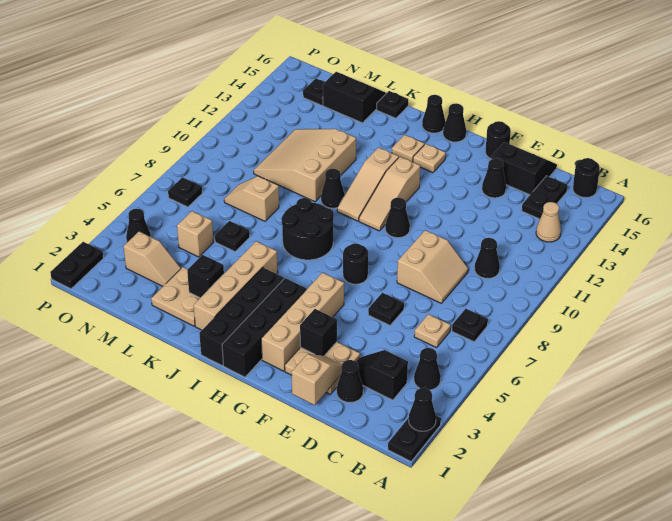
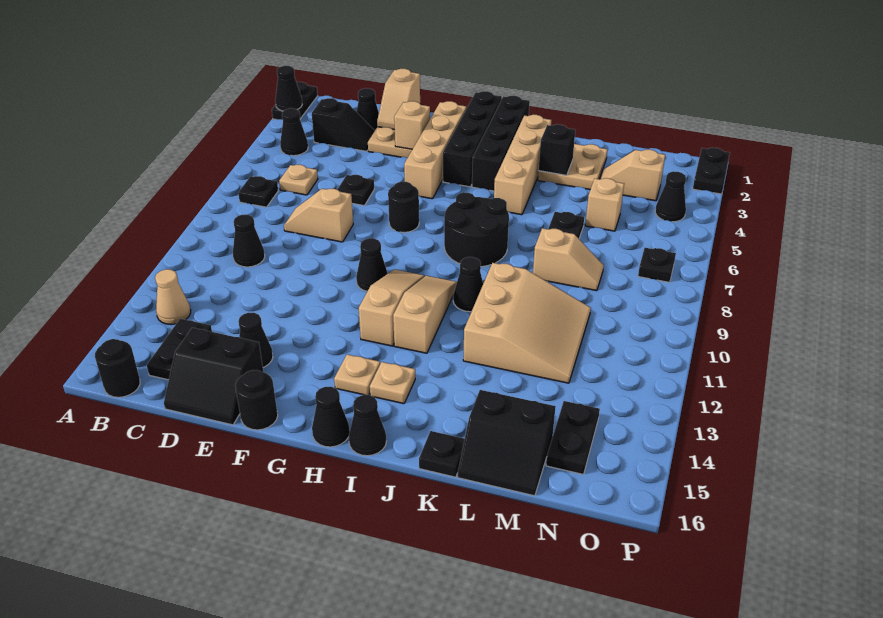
tan slope D8:E9 level 1 top E -> tan slope D8:E8 level 1 top E
black brick F3 level 2 -> tan brick F3 level 2
black plate N15 level 1 -> black plate N14:N15 level 1

